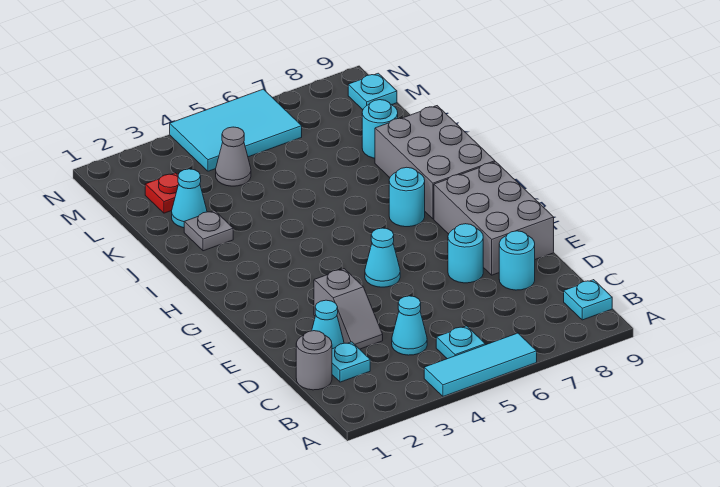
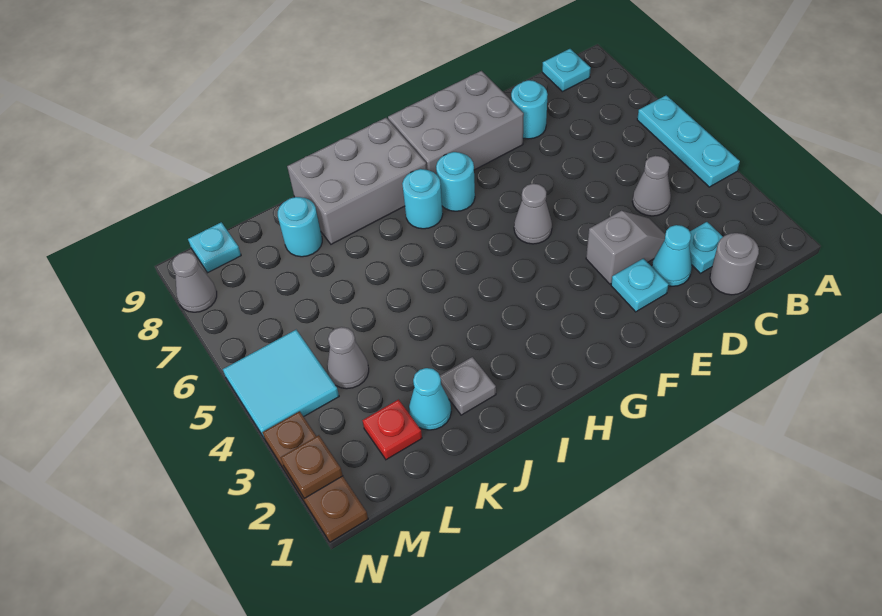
cyan tile A4:A6 level 1 -> cyan plate A4:A6 level 1
cyan plate B5 level 1 -> cyan plate E2 level 1
cyan cone C4 level 1 -> grey cone C4 level 1
cyan round brick E7 level 1 -> cyan round brick G7 level 1
cyan cone F5 level 1 -> grey cone F5 level 1
cyan tile M4:N6 level 1 -> cyan tile M4:N5 level 1
none -> brown plate N1:N3 level 1
none -> brown plate N2 level 2
none -> grey cone N8 level 1

